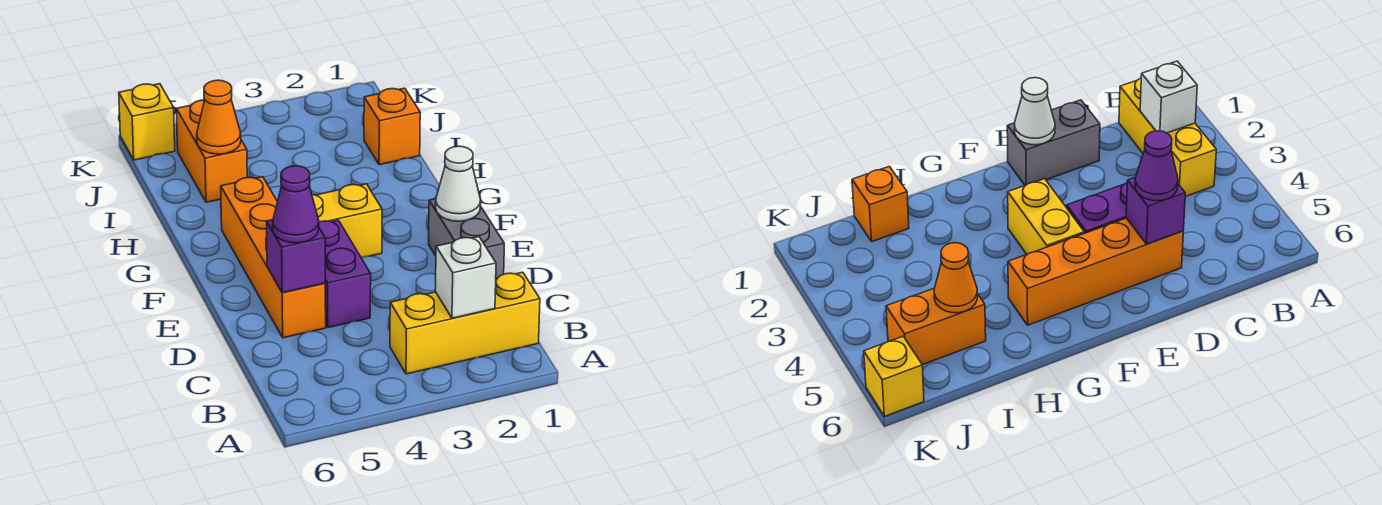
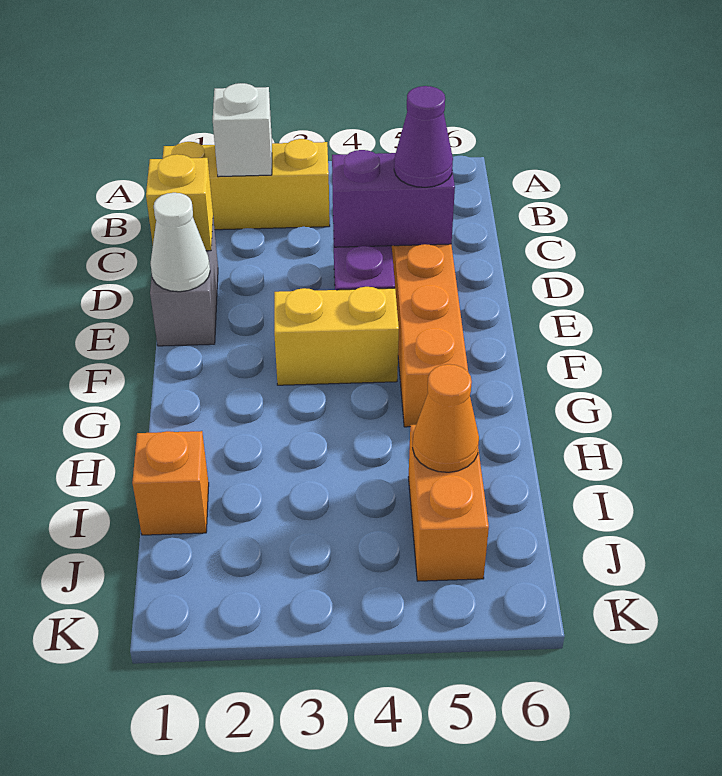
purple brick D5 level 2 -> purple brick D4:D5 level 2
yellow brick K6 level 1 -> yellow brick D1 level 2

